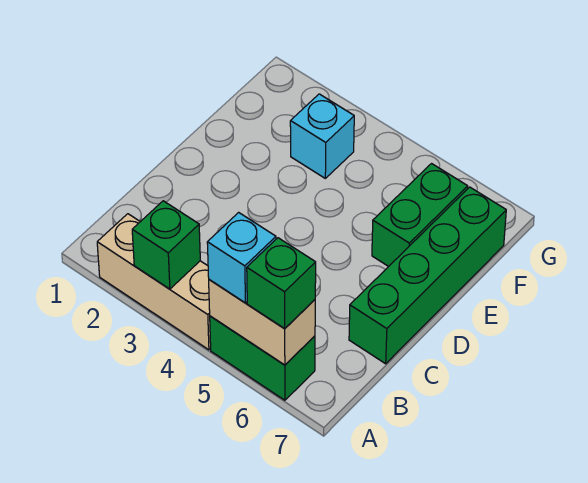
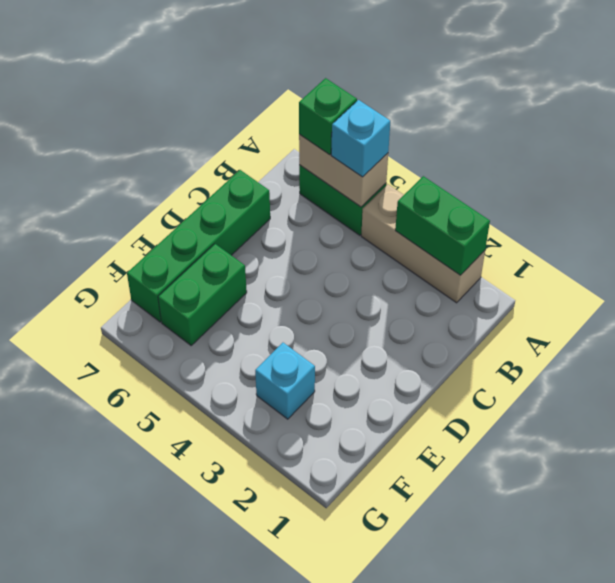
green brick A3 level 2 -> green brick A2:A3 level 2

